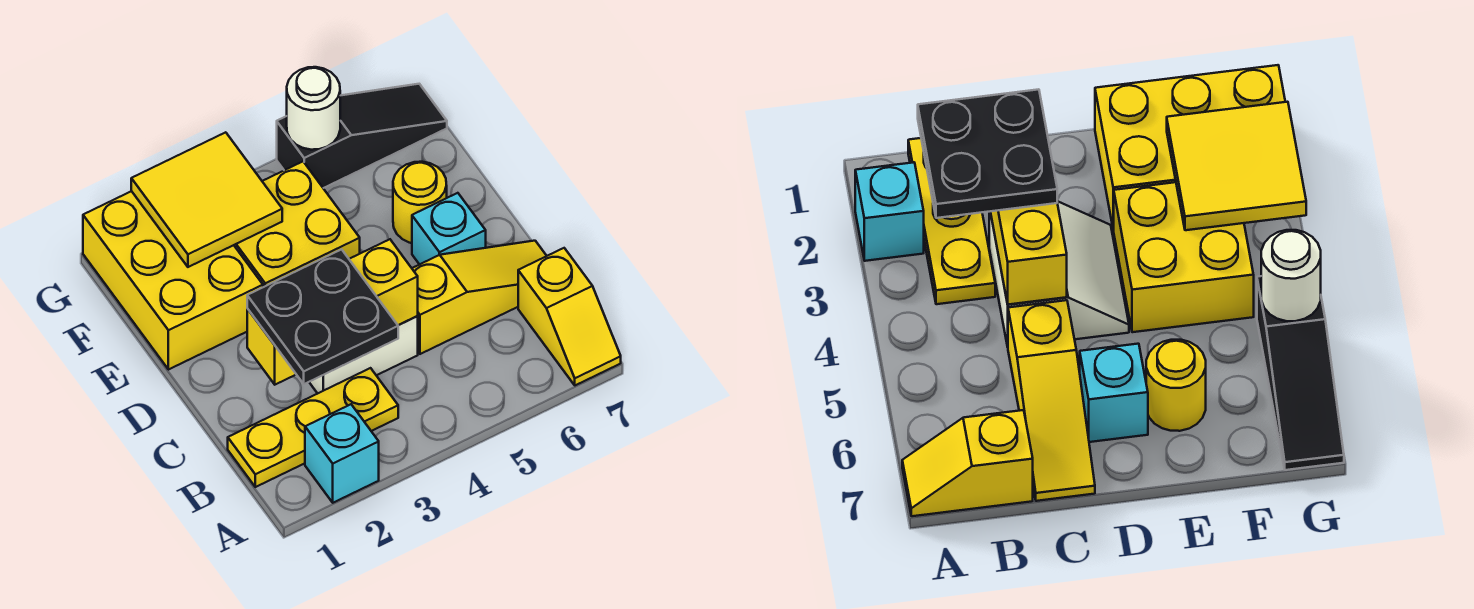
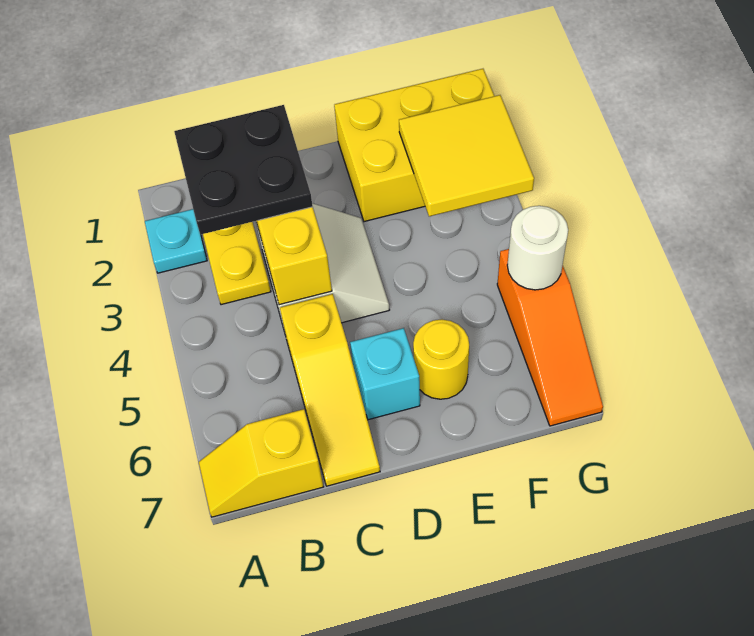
cyan brick A2 level 1 -> cyan plate A2 level 1
yellow brick E3:F4 level 1 -> none
black slope G5:G7 level 1 top 5 -> orange slope G5:G7 level 1 top 5

